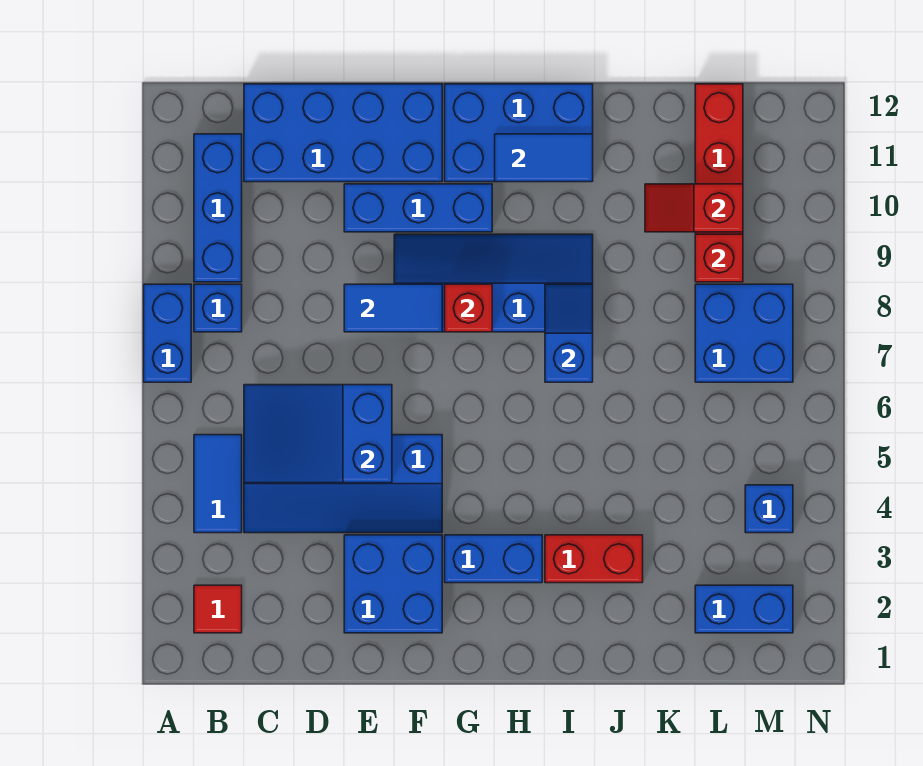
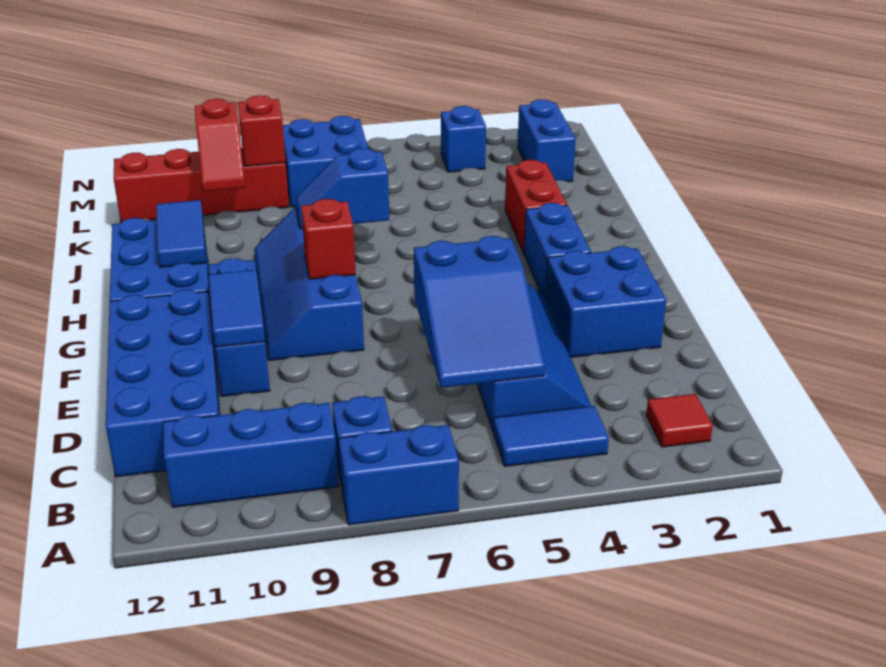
blue tile E8:F8 level 2 -> blue tile E10:F10 level 2

